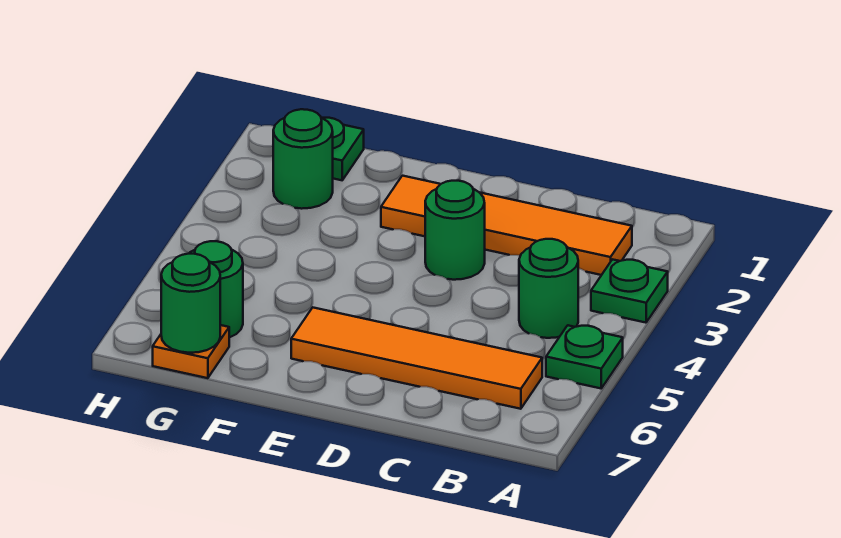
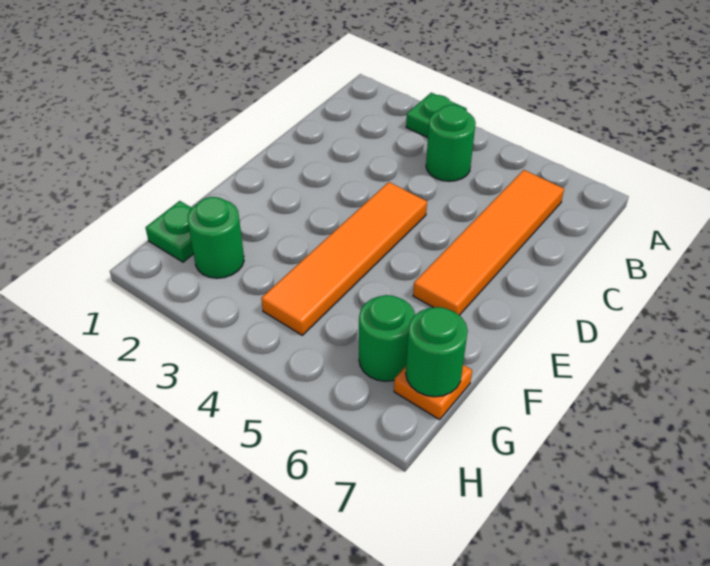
green plate A5 level 1 -> none
orange tile B2:E2 level 1 -> orange tile D4:G4 level 1
green round brick D3 level 1 -> none

